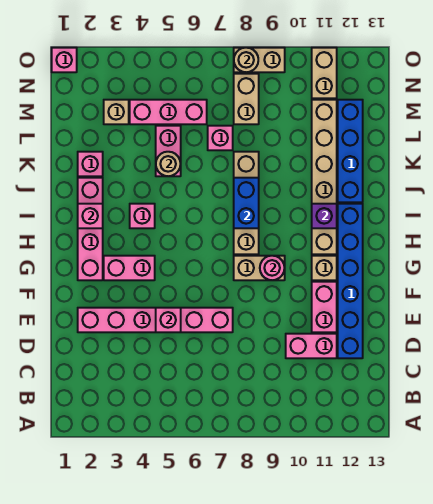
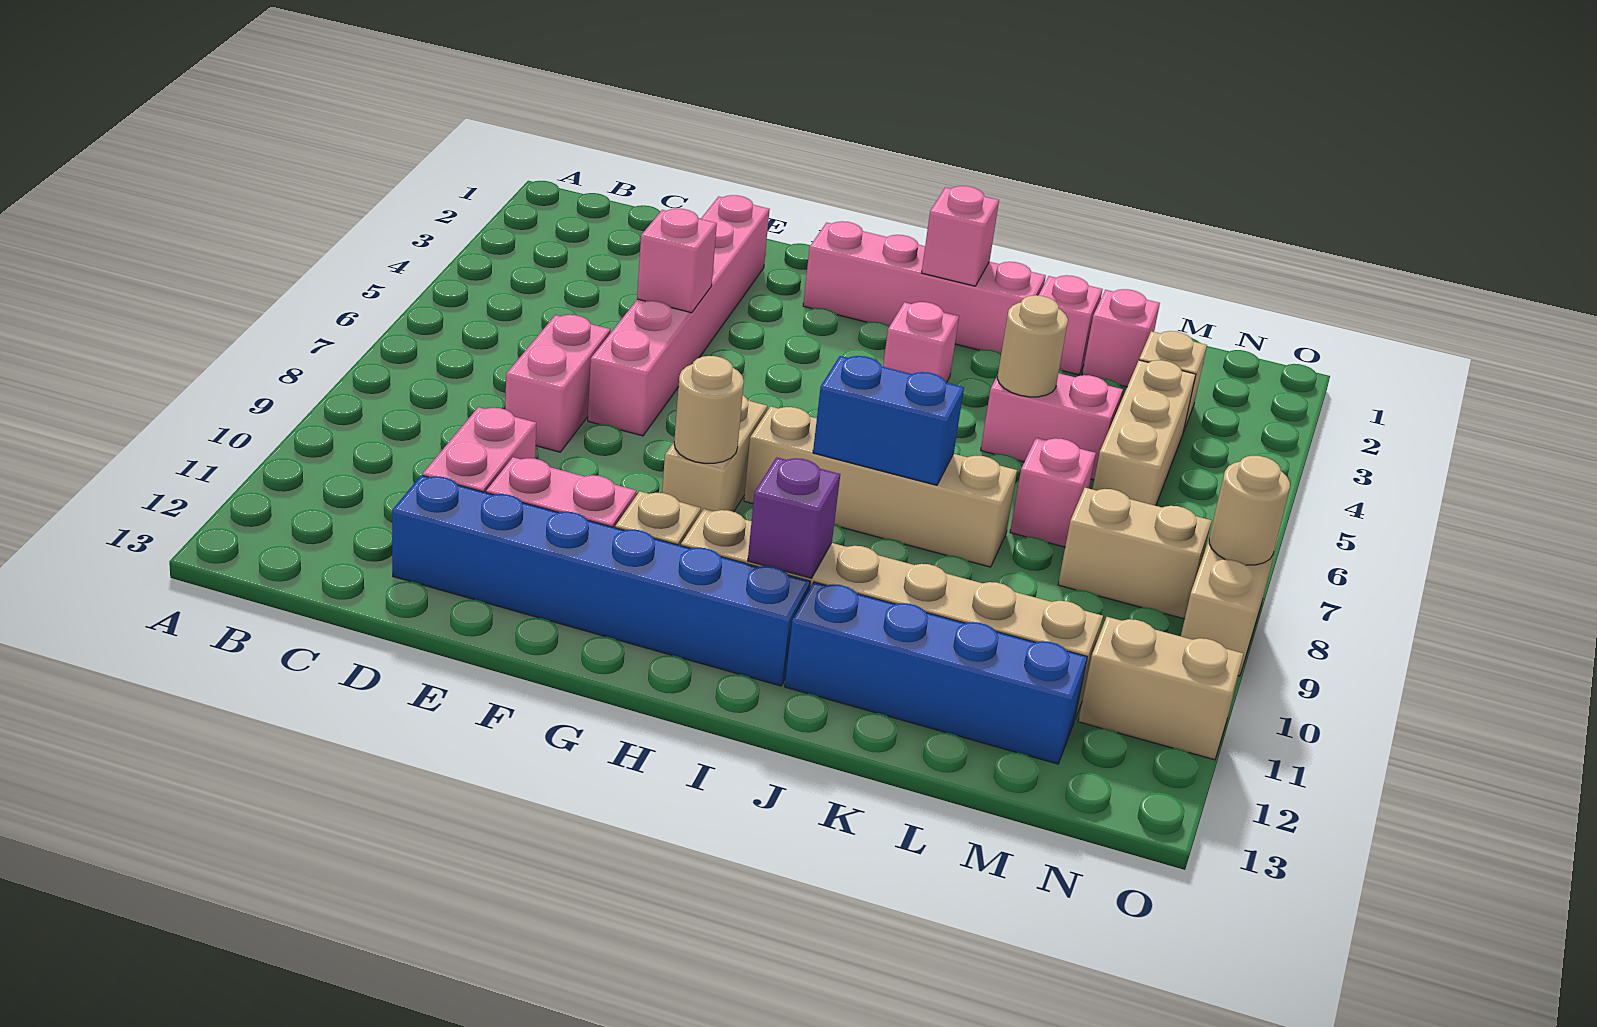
pink brick G3:G4 level 1 -> pink brick D7:D8 level 1
pink round brick G9 level 2 -> tan round brick G9 level 2
pink brick M4:M6 level 1 -> tan brick M4:M6 level 1
pink brick O1 level 1 -> pink brick L2 level 1

